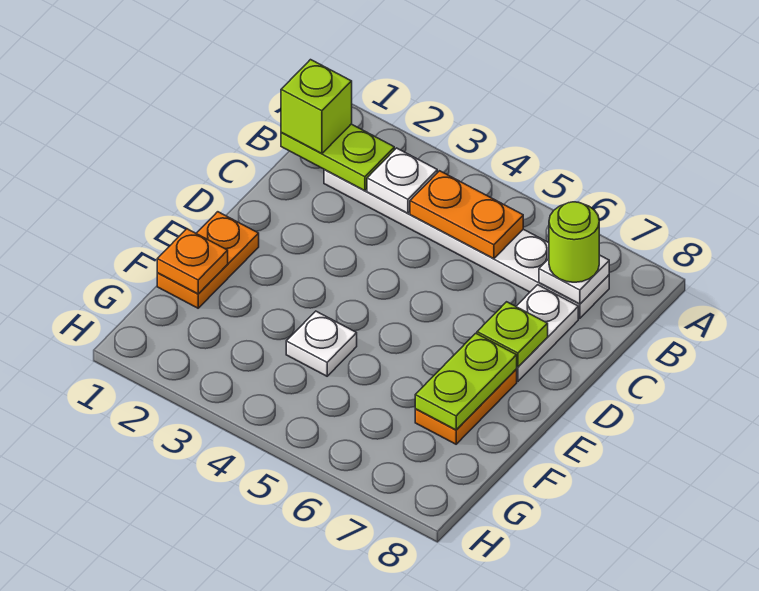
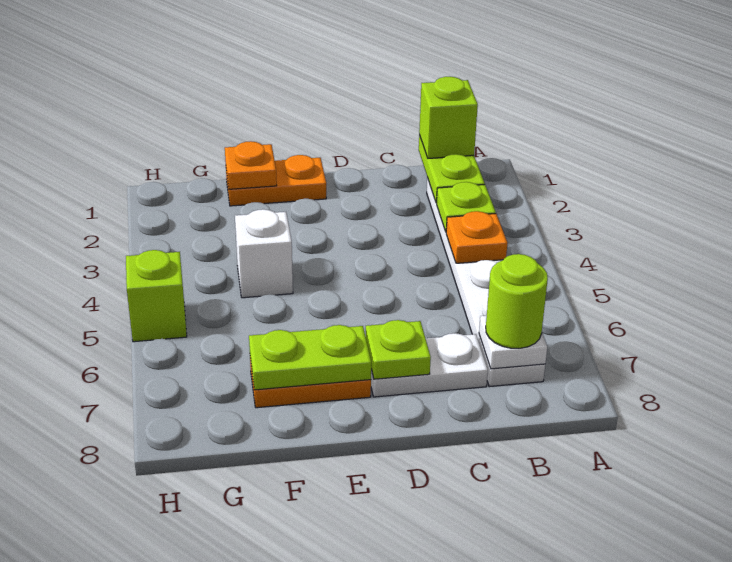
white plate B3 level 2 -> lime plate B3 level 2
orange plate B4:B5 level 2 -> orange plate B4 level 2
white plate F4 level 1 -> white brick F4 level 1
none -> lime brick H5 level 1

